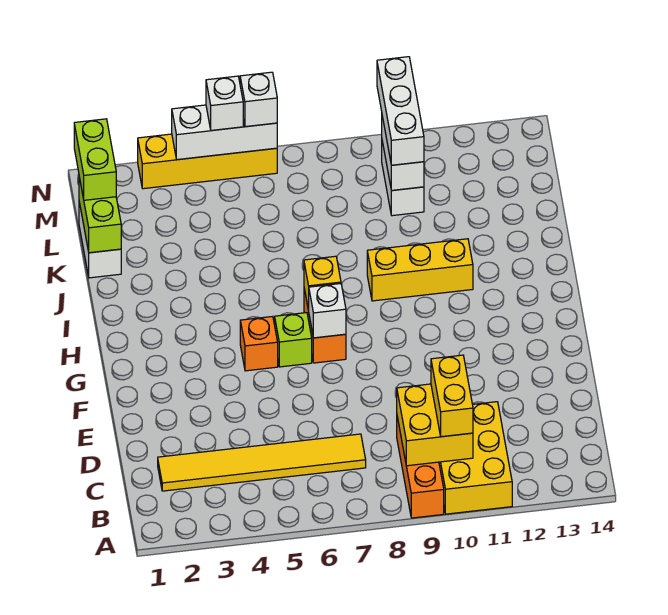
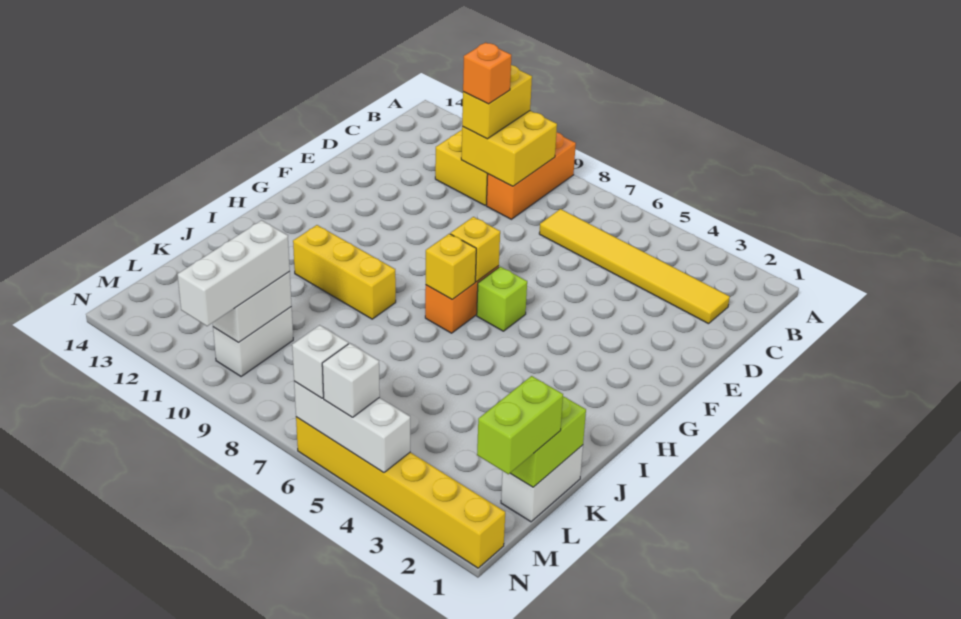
orange brick G5 level 1 -> orange brick C10 level 4
white brick G7 level 2 -> yellow brick G7 level 2
yellow brick N3:N6 level 1 -> yellow brick N1:N6 level 1

